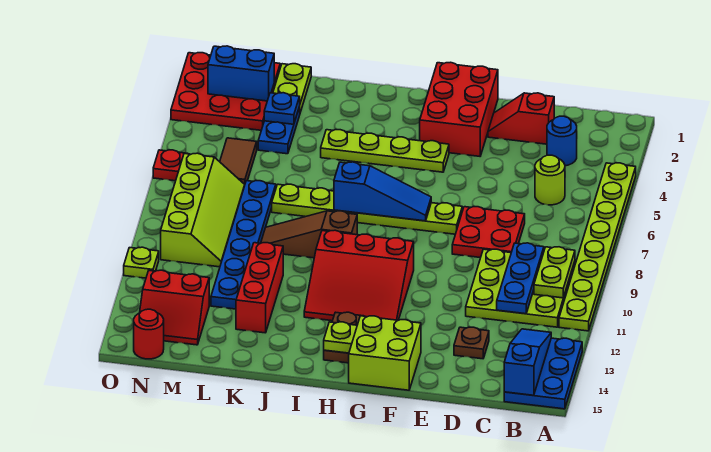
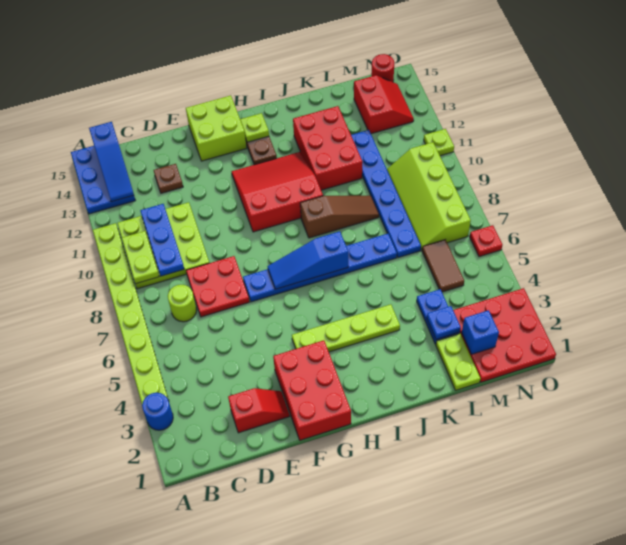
blue round brick C3 level 1 -> blue round brick A3 level 1
lime round brick C5 level 1 -> lime round brick C7 level 1
lime plate F7:K7 level 1 -> blue plate F7:K7 level 1
red brick K11:K13 level 1 -> red brick J11:K13 level 1
blue brick M2:N2 level 2 -> blue brick M2 level 2
red slope M13:N14 level 1 top 13 -> red slope M13:N14 level 1 top M

